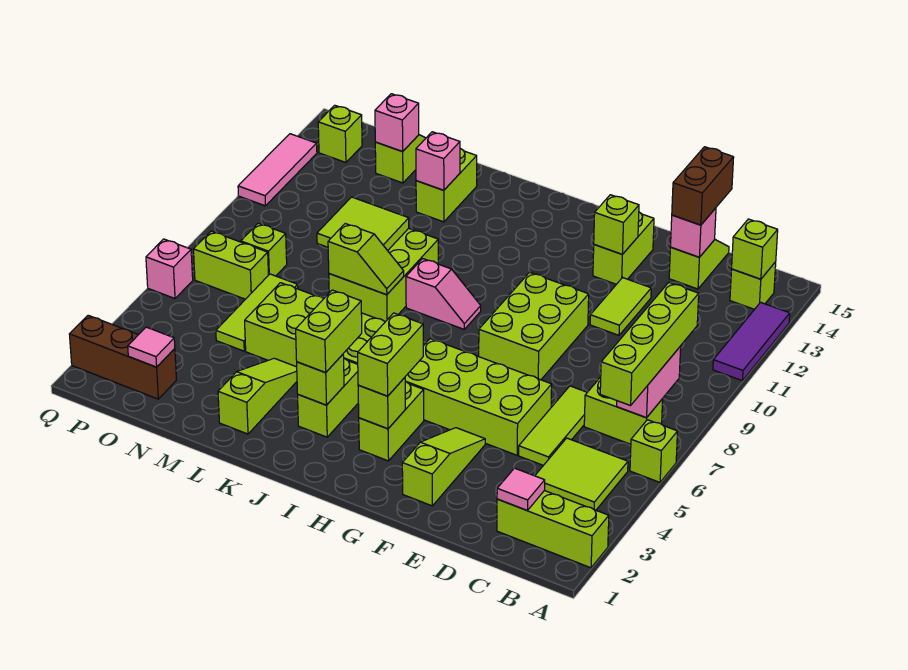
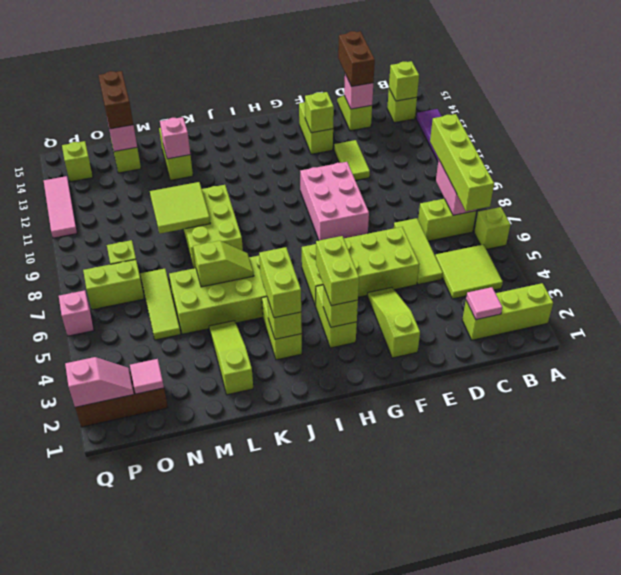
lime brick F8:G10 level 1 -> pink brick F8:G10 level 1
pink slope I9:J9 level 1 top J -> pink slope P2:Q2 level 2 top Q
lime slope K8:L8 level 2 top L -> lime slope K6:L6 level 2 top L
none -> brown brick N14:N15 level 3

